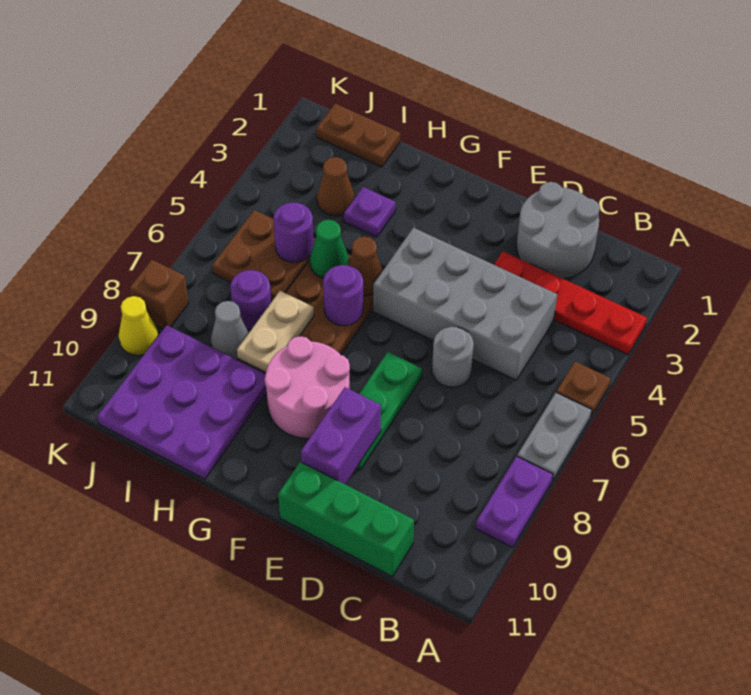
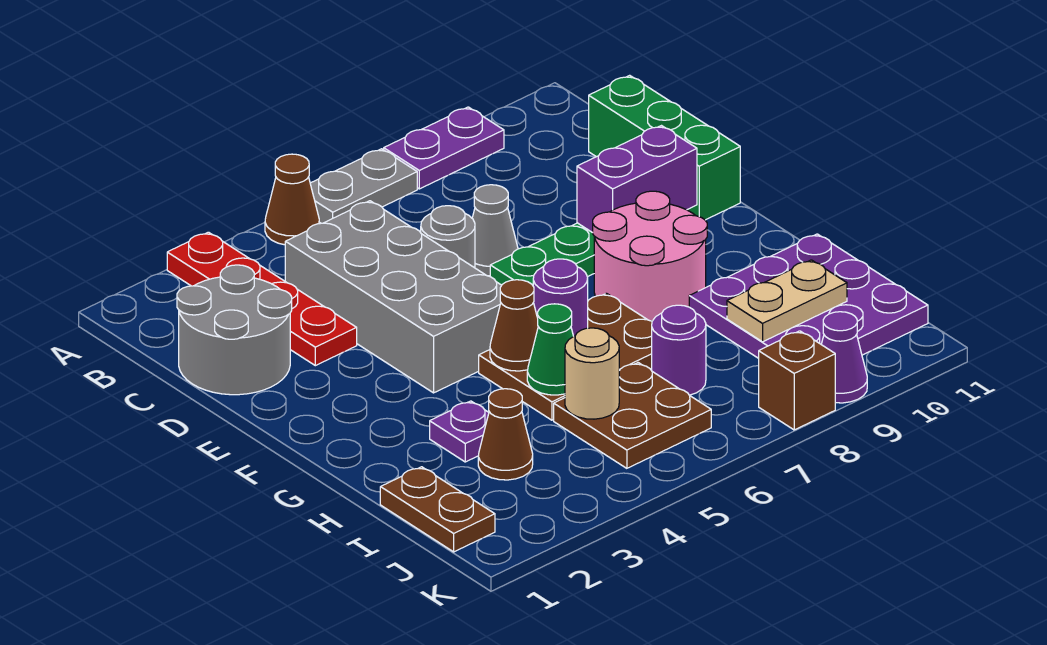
brown plate A5 level 1 -> brown cone A5 level 1
tan plate H7:H8 level 2 -> tan plate I9:I10 level 2
purple round brick I5 level 2 -> tan round brick I5 level 2
grey cone I8 level 1 -> grey cone D7 level 1
yellow cone K9 level 1 -> purple cone K9 level 1

